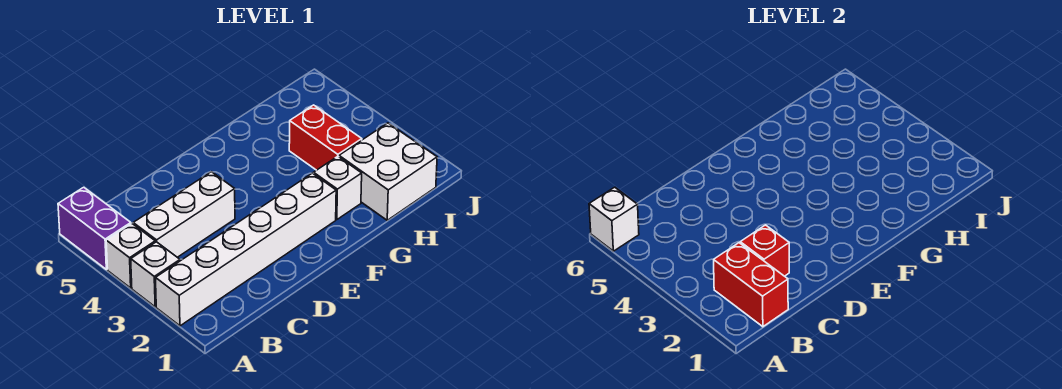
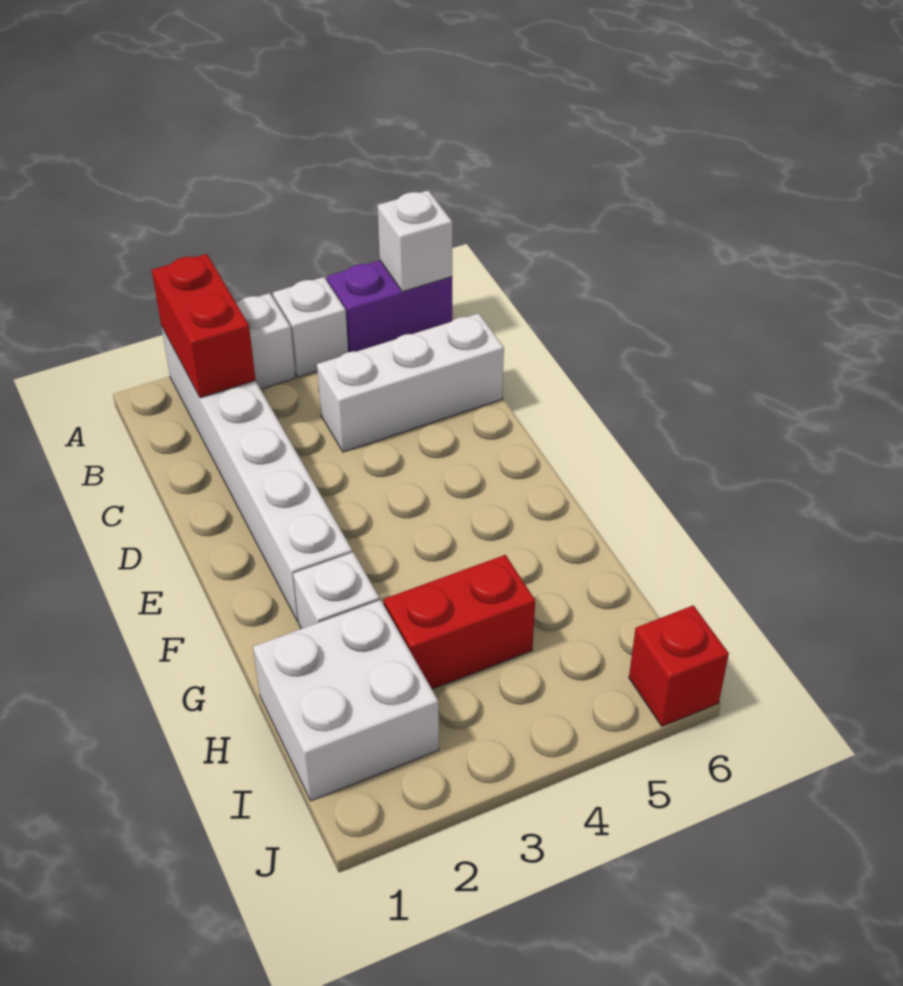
red brick B1:B2 level 2 -> red brick A2:B2 level 2
white brick B4:D4 level 1 -> white brick C4:C6 level 1
red brick C2 level 2 -> red brick J6 level 1

